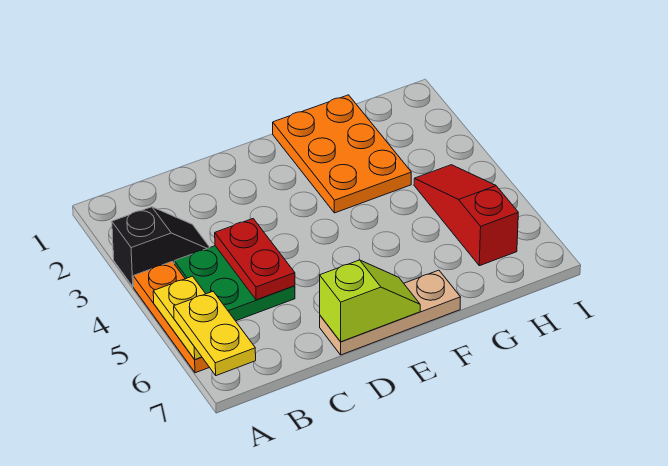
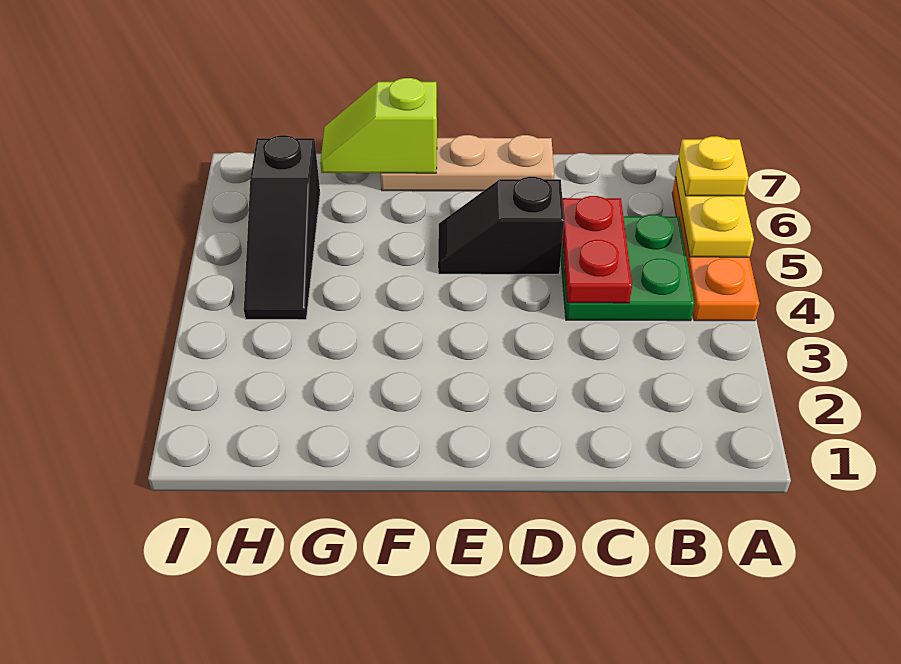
black slope A3:B3 level 1 top A -> black slope D5:E5 level 1 top D
yellow plate A6:A7 level 3 -> yellow plate A6 level 3
lime slope D7:E7 level 2 top D -> lime slope F7:G7 level 2 top F
orange plate F1:G3 level 1 -> none
red slope H4:H6 level 1 top 6 -> black slope H4:H6 level 1 top 6

